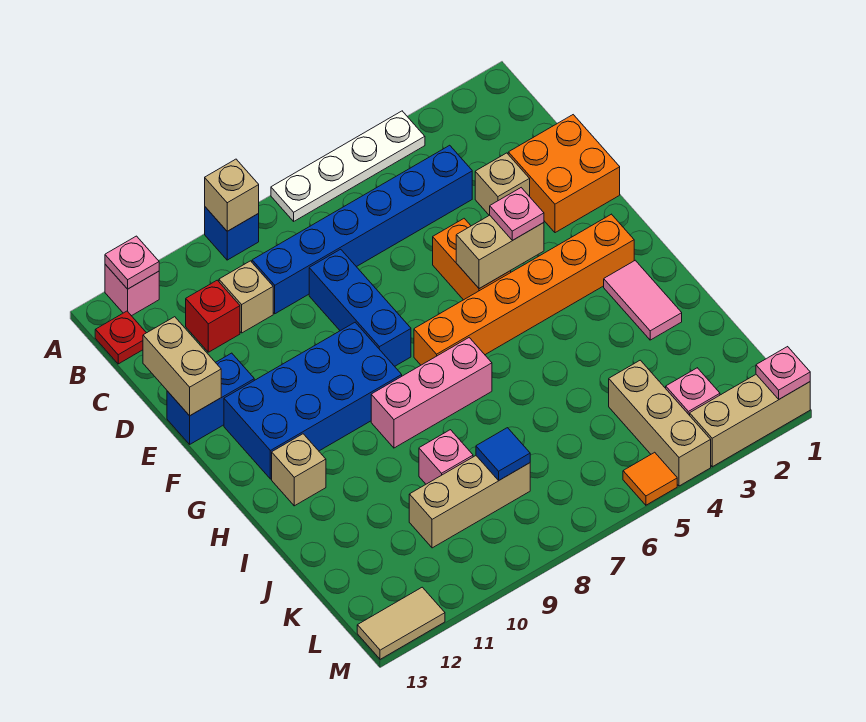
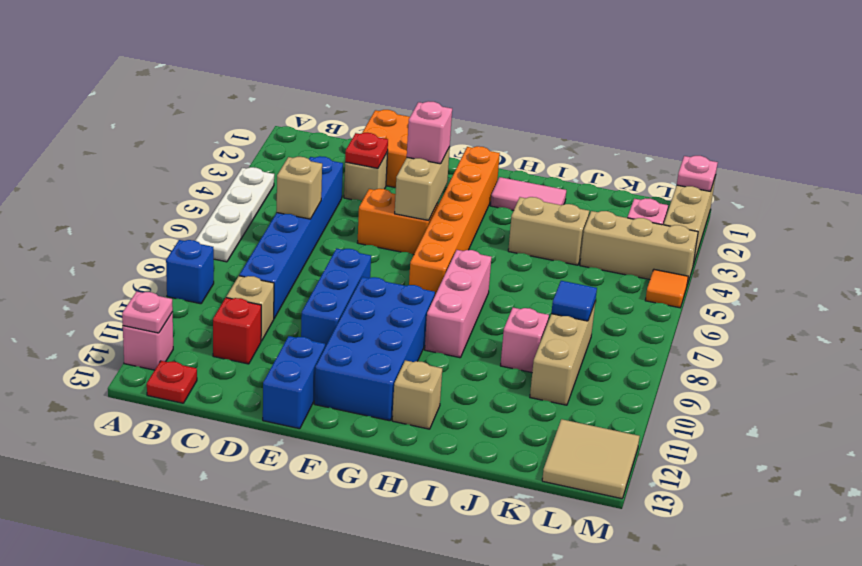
tan brick A9 level 2 -> tan brick C6 level 2
none -> red plate D3 level 2
blue brick D8:F8 level 1 -> blue brick E8:E10 level 1
tan brick D13:E13 level 2 -> tan brick I4:J4 level 1
pink plate F4 level 3 -> pink brick F4 level 3
tan tile M12:M13 level 1 -> tan tile L12:M13 level 1

